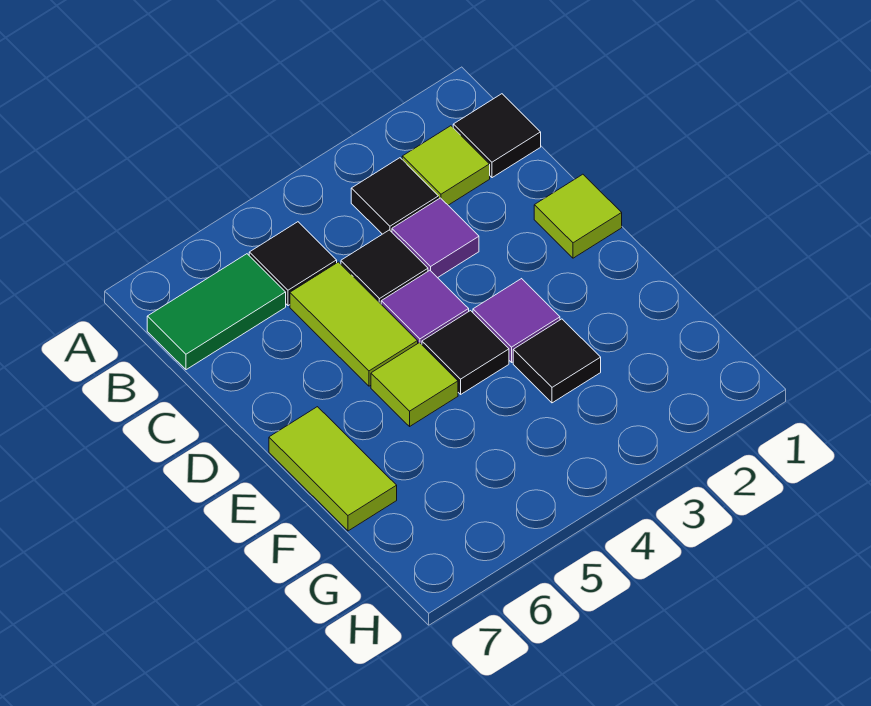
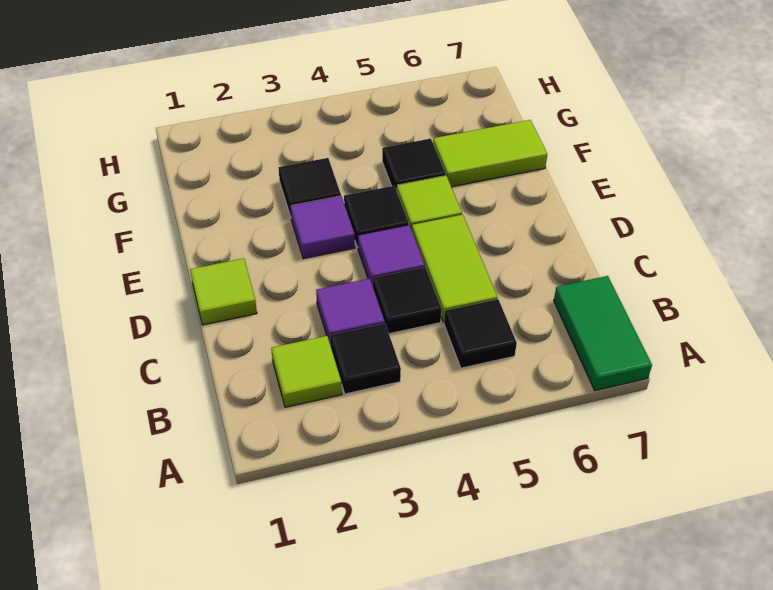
black tile B1 level 1 -> black tile F5 level 1
green tile B6:B7 level 1 -> green tile A7:B7 level 1
lime tile E7:F7 level 1 -> lime tile F6:F7 level 1

